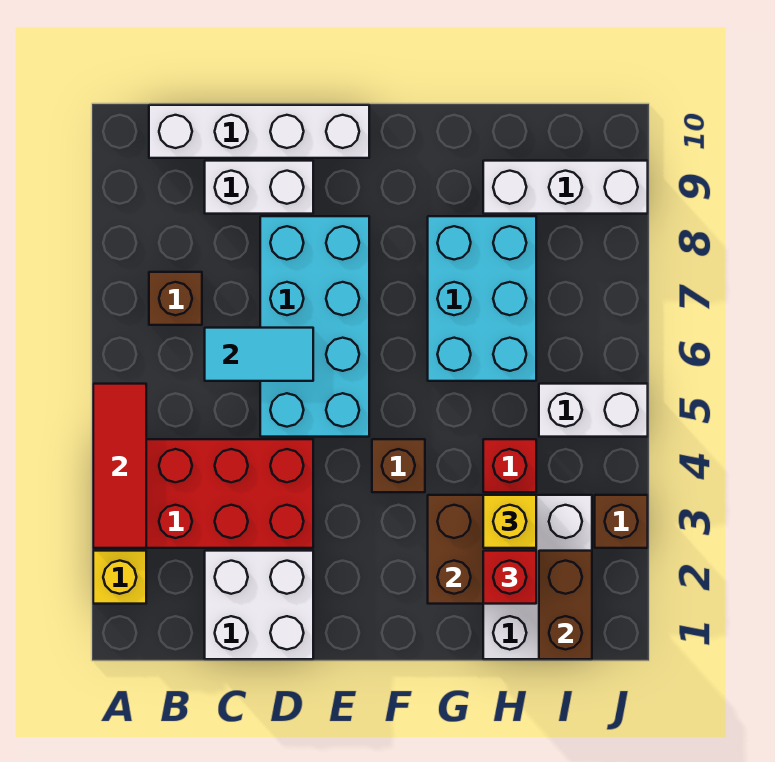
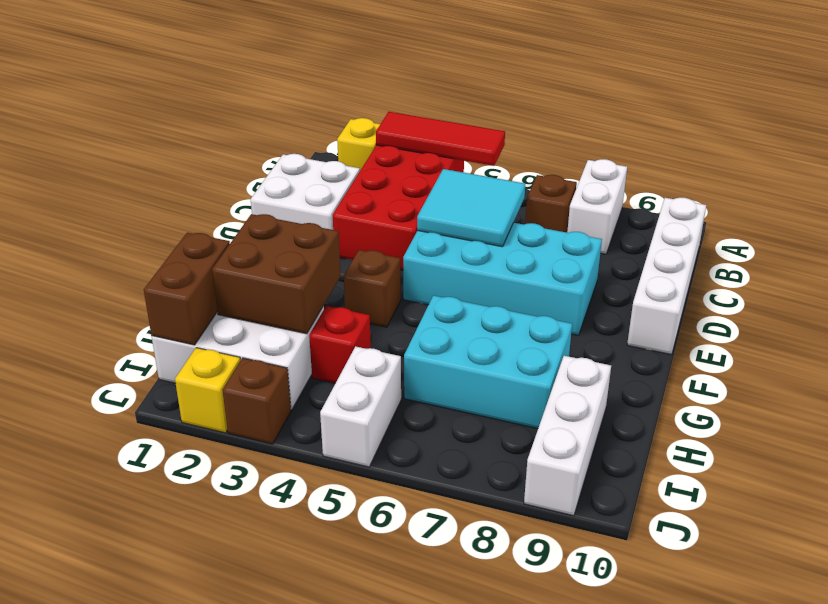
cyan tile C6:D6 level 2 -> cyan tile C5:D6 level 2
white brick C9:D9 level 1 -> white brick A8:B8 level 1
red brick H2 level 3 -> none
yellow brick H3 level 3 -> yellow brick J2 level 1
brown brick I1:I2 level 2 -> brown brick H1:I1 level 2

